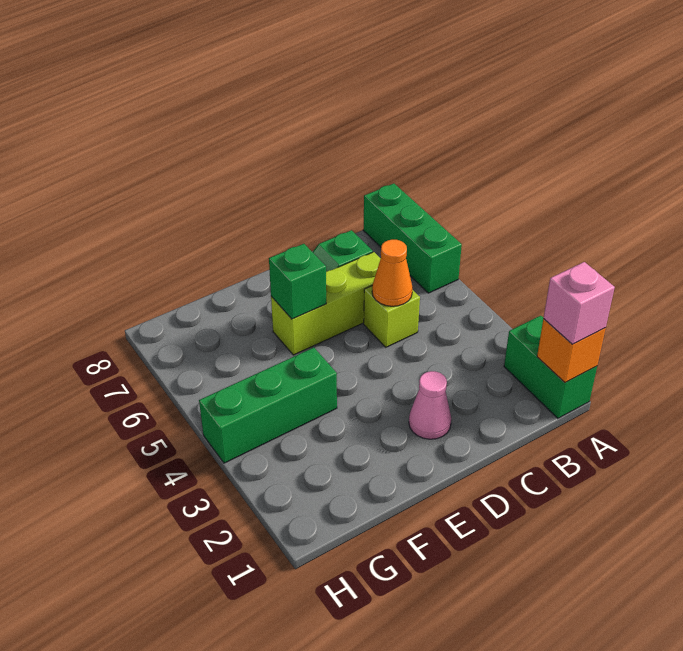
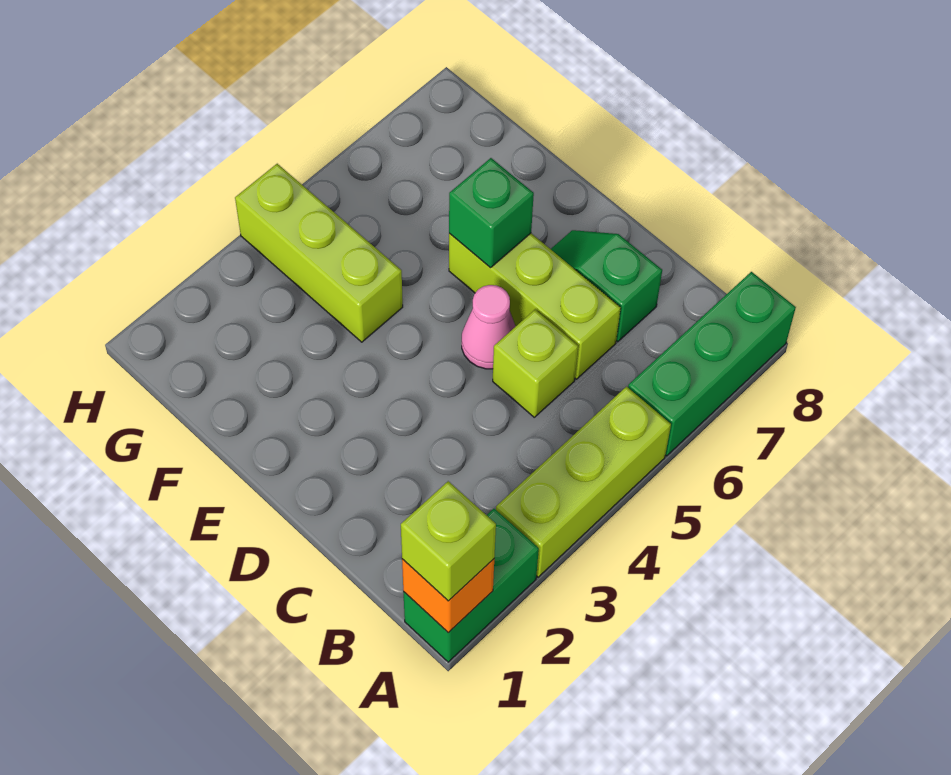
pink brick A1 level 3 -> lime brick A1 level 3
none -> lime brick A3:A5 level 1
orange cone C5 level 2 -> none
pink cone D2 level 1 -> pink cone D5 level 1
green brick F4:H4 level 1 -> lime brick F4:H4 level 1

